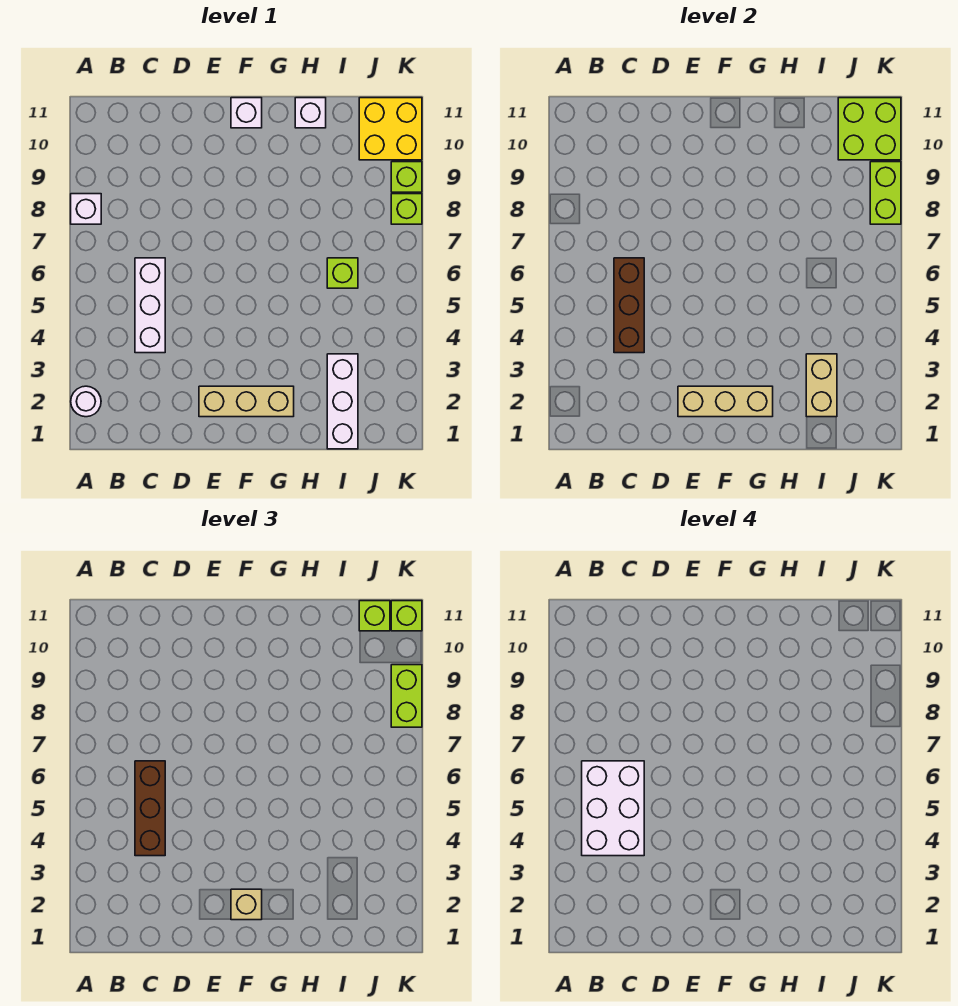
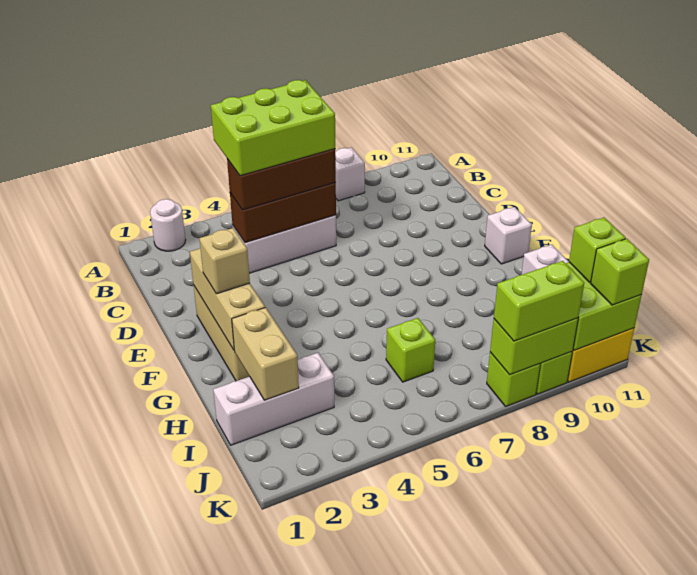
white brick B4:C6 level 4 -> lime brick B4:C6 level 4
tan brick I2:I3 level 2 -> tan brick H2:I2 level 2

